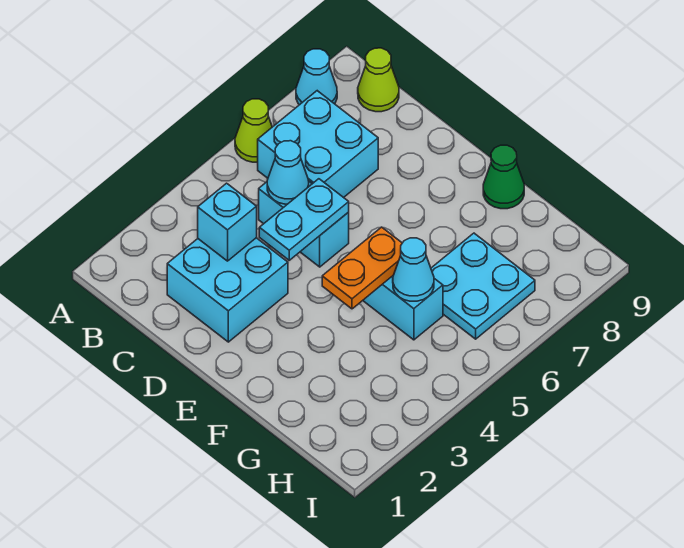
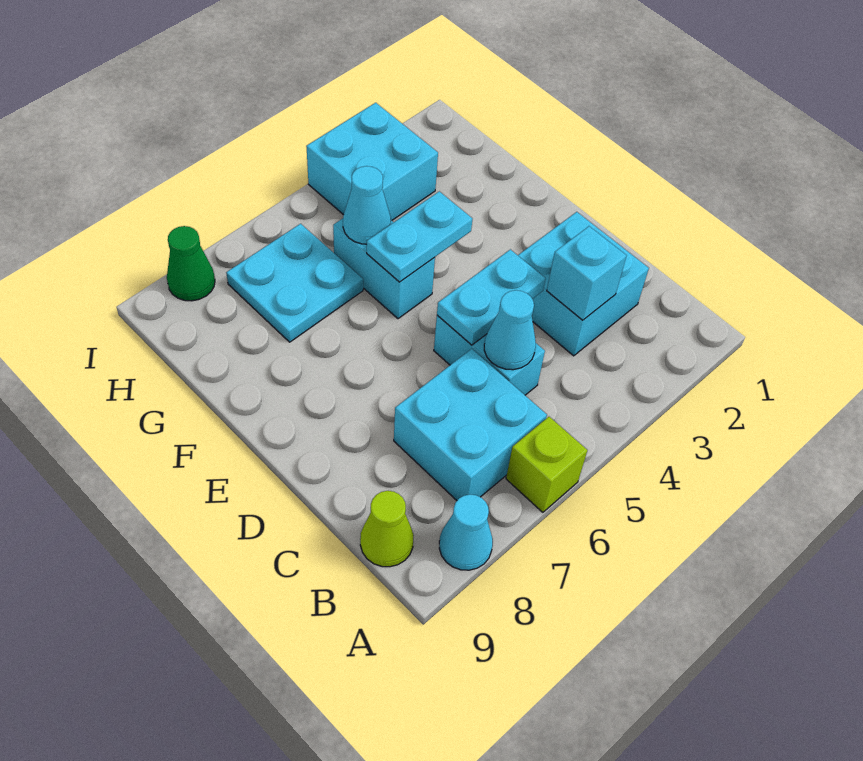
lime cone A6 level 1 -> lime brick A6 level 1
orange plate F4:F5 level 2 -> cyan plate F4:F5 level 2
green cone F9 level 1 -> green cone I8 level 1
none -> cyan brick H3:I4 level 1

